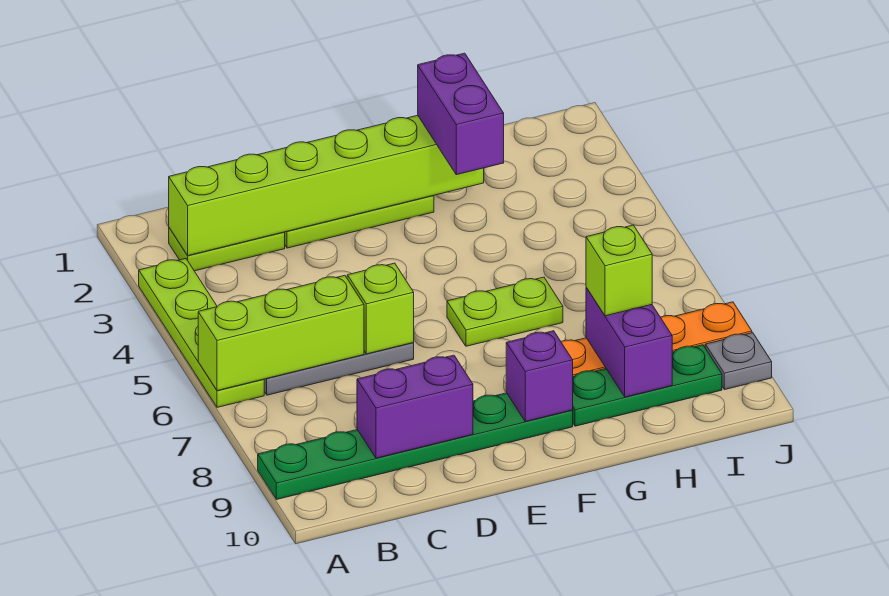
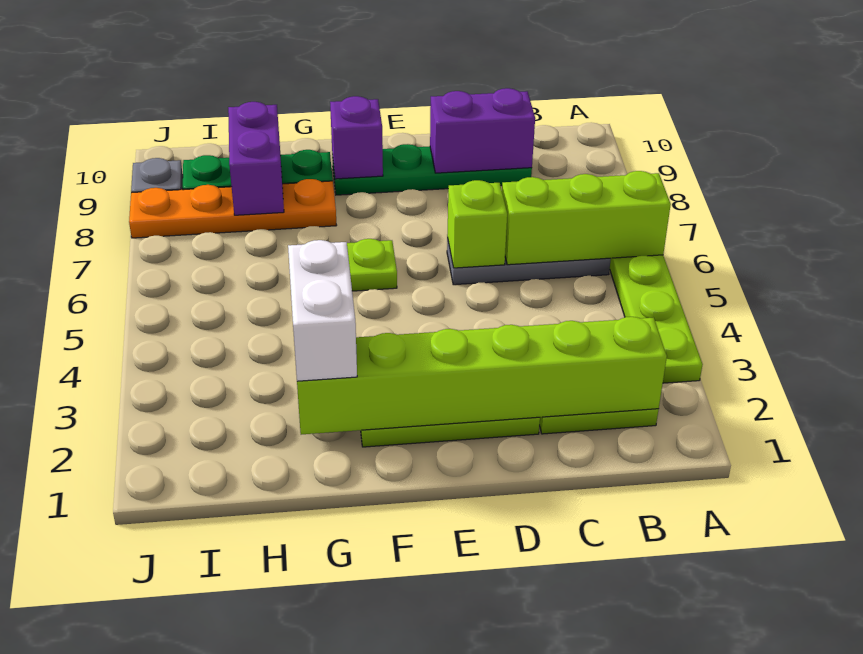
green plate A9:F9 level 1 -> green plate C9:F9 level 1
purple brick G2:G3 level 3 -> white brick G2:G3 level 3
lime brick H8 level 3 -> none

